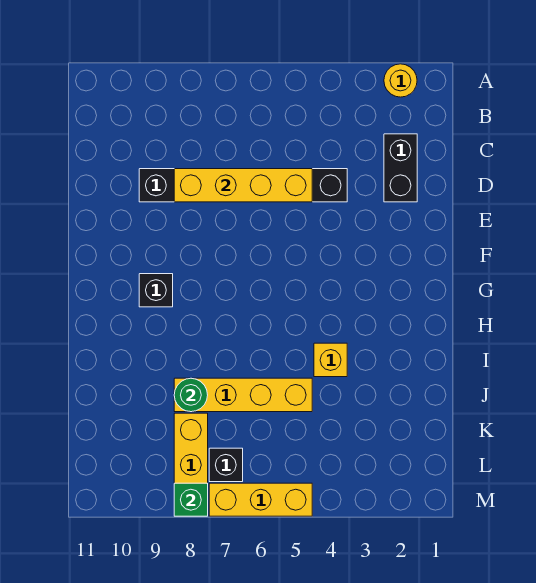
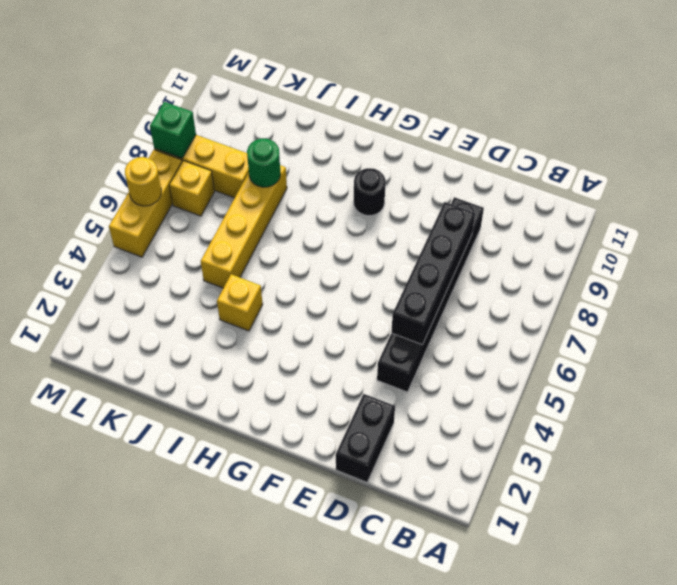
yellow round brick A2 level 1 -> yellow round brick M6 level 2
black brick C2:D2 level 1 -> black brick D1:D2 level 1
yellow brick D5:D8 level 2 -> black brick D5:D8 level 2
black brick G9 level 1 -> black round brick G9 level 1
black brick L7 level 1 -> yellow brick L7 level 1

